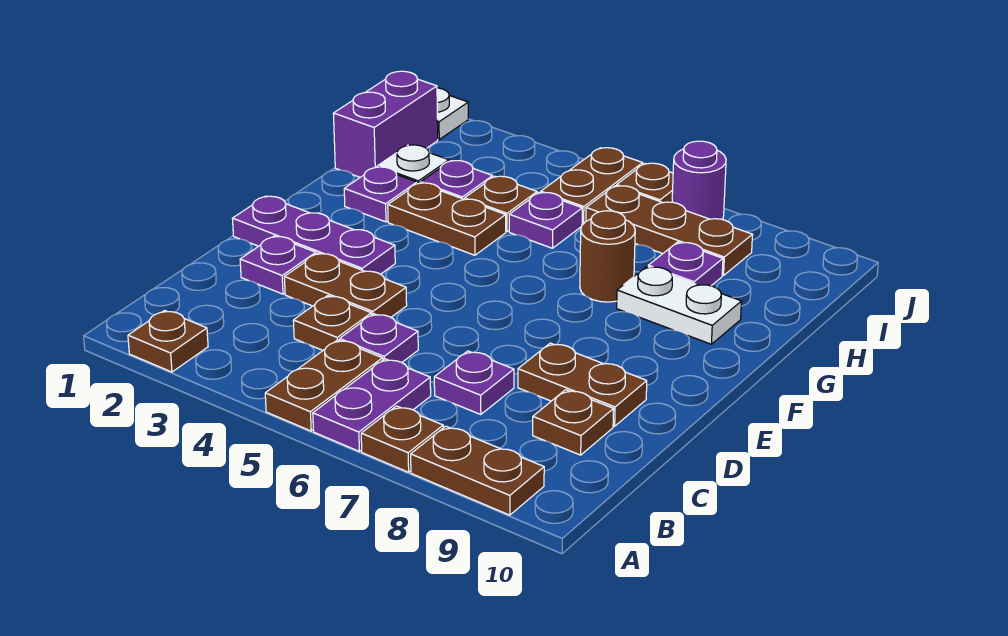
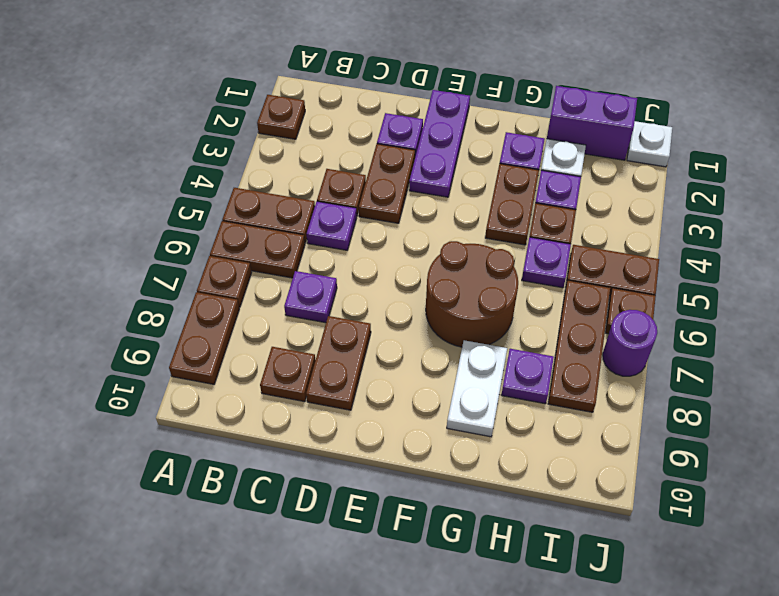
purple plate A6:B6 level 1 -> brown plate A6:B6 level 1
brown round brick G7 level 1 -> brown round brick F6:G7 level 1

